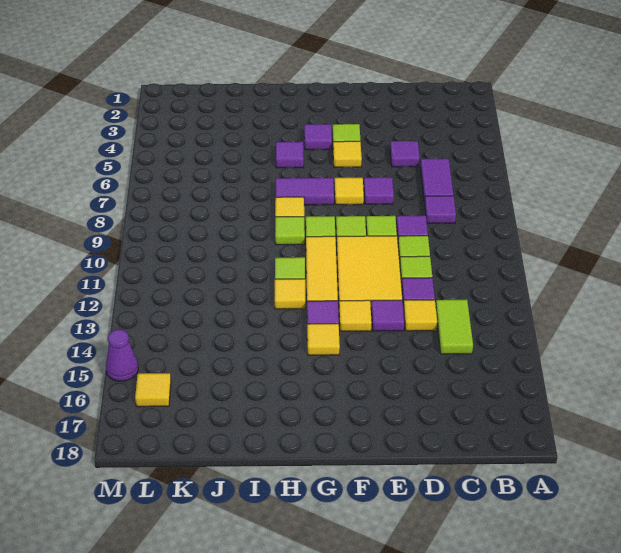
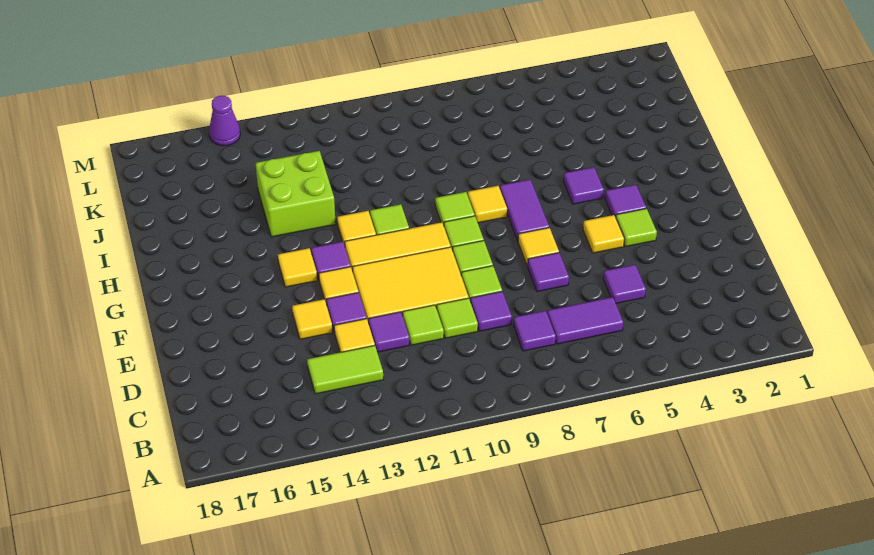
none -> lime brick I13:J14 level 1
yellow tile L16 level 1 -> yellow tile E14 level 1

